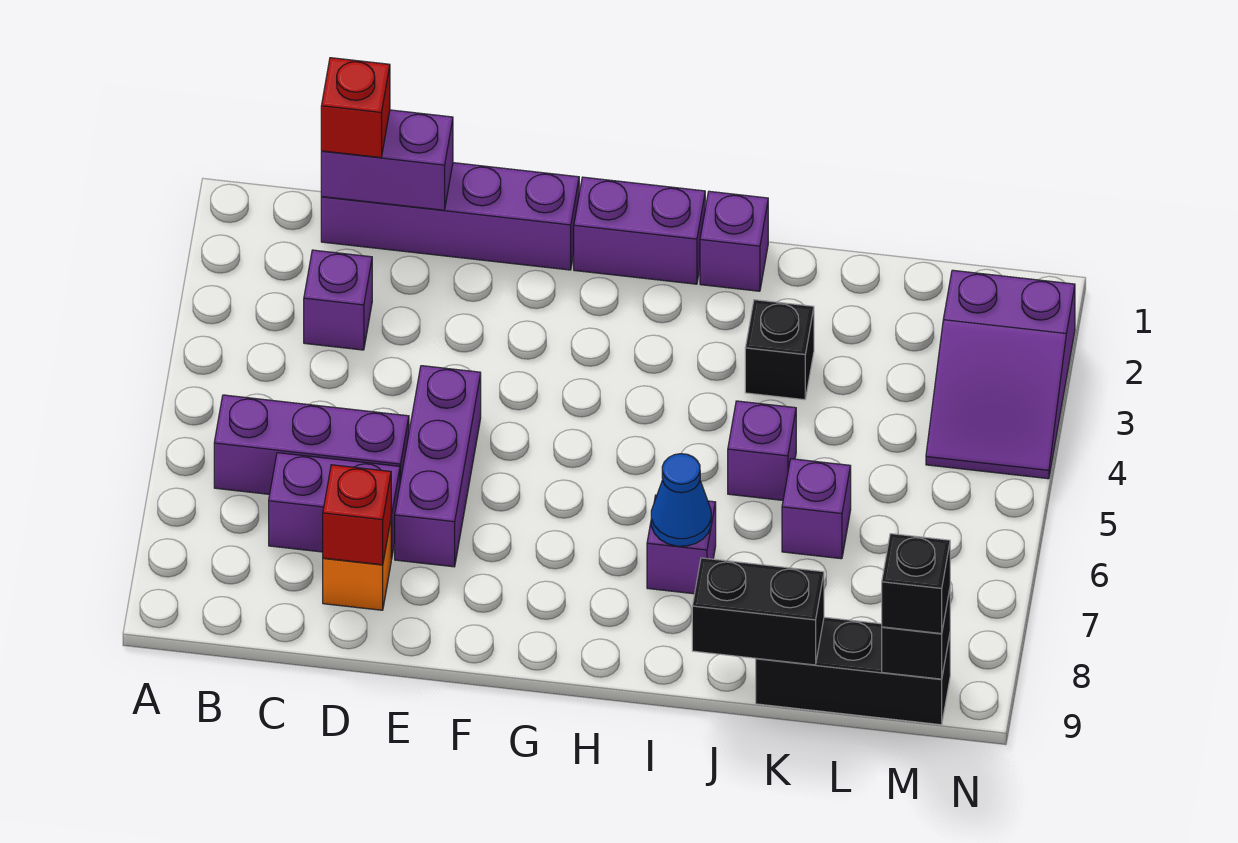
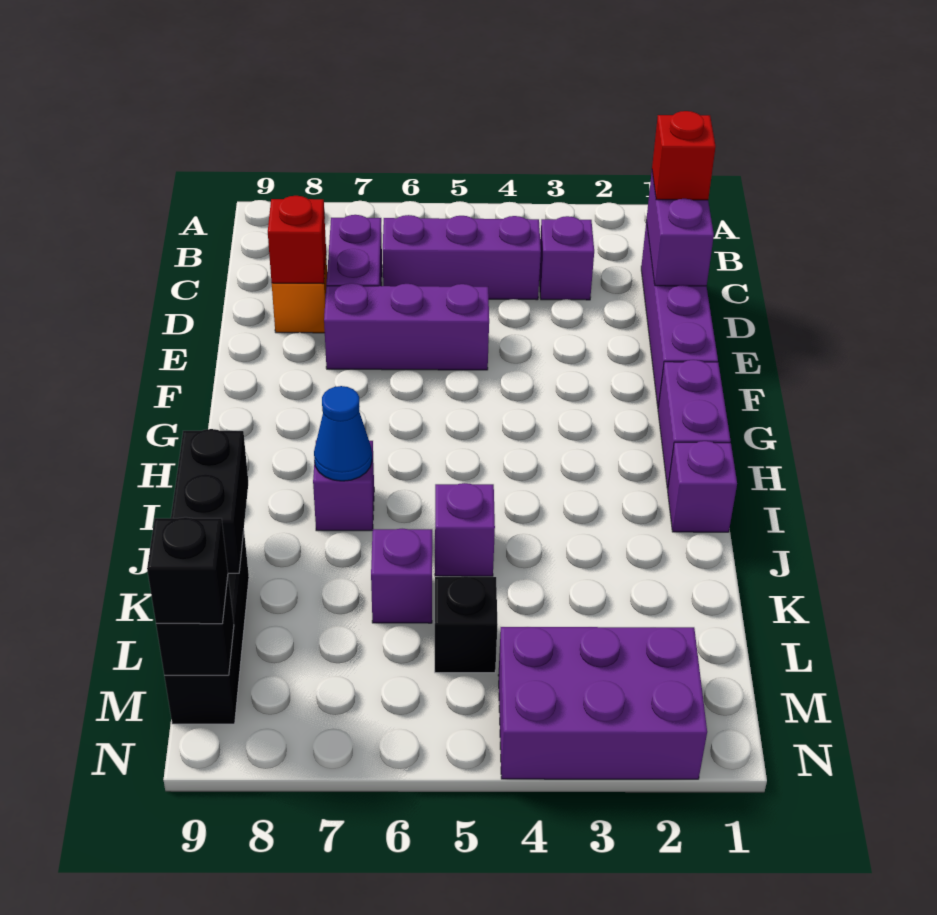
purple brick B6:D6 level 1 -> purple brick C4:C6 level 1
black brick J3 level 1 -> black brick L5 level 1
purple slope M2:N4 level 1 top 2 -> purple brick M2:N4 level 1

